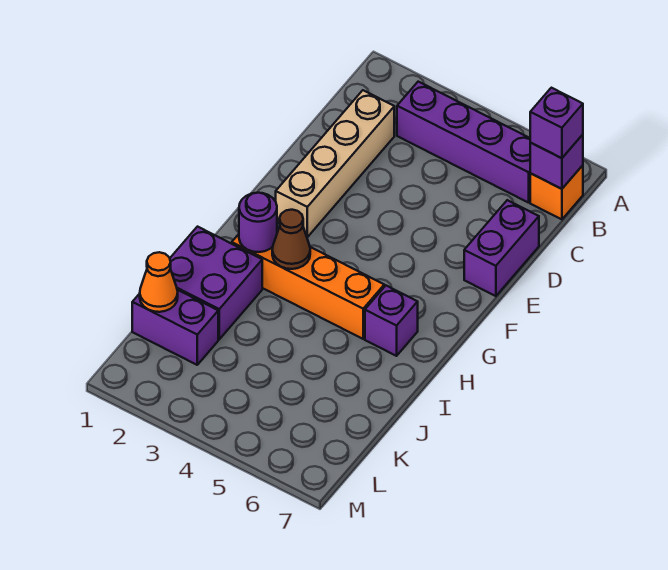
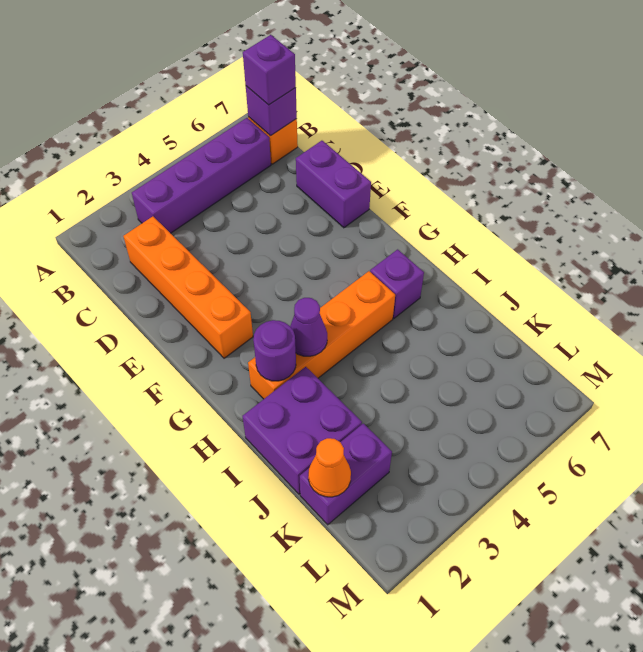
tan brick C2:F2 level 1 -> orange brick C2:F2 level 1
brown cone H3 level 2 -> purple cone H3 level 2

